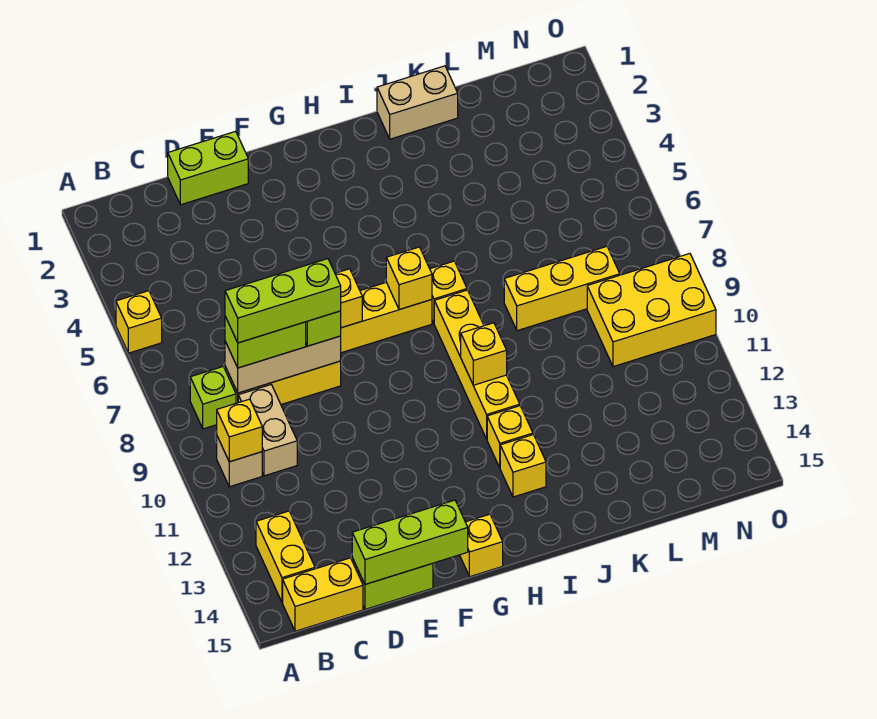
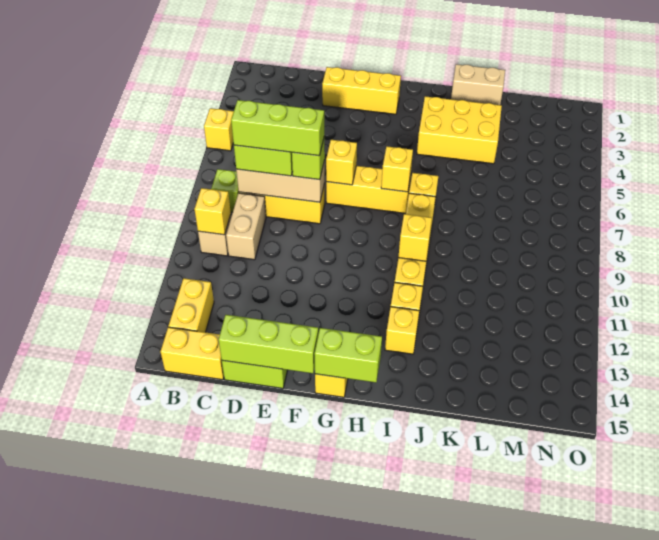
lime brick D1:E1 level 1 -> lime brick G15:H15 level 2
yellow brick K8:M8 level 1 -> yellow brick E2:G2 level 1
yellow brick M9:O10 level 1 -> yellow brick I3:K4 level 1

